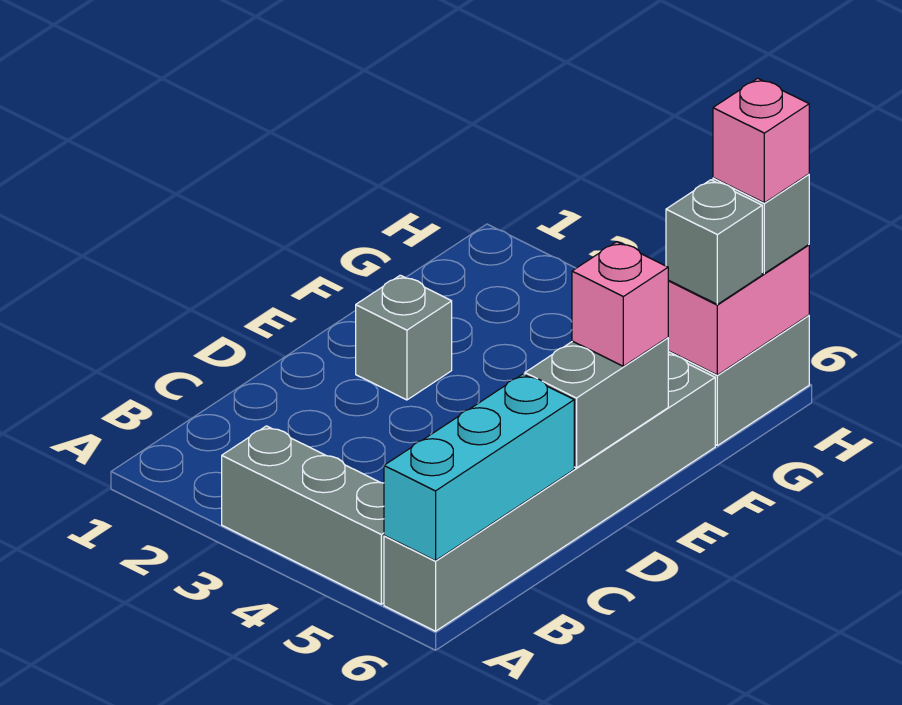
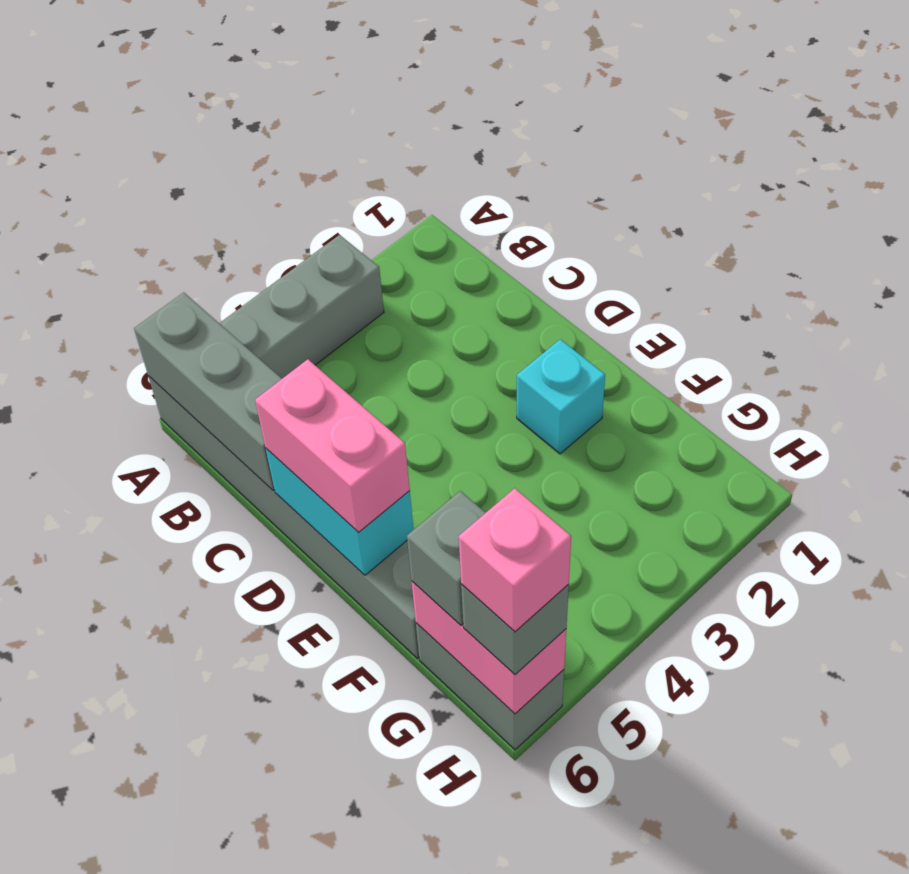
cyan brick A6:C6 level 2 -> grey brick A6:C6 level 2
grey brick D6:E6 level 2 -> cyan brick D6:E6 level 2
grey brick E2 level 1 -> cyan brick E2 level 1
pink brick E6 level 3 -> pink brick D6:E6 level 3

